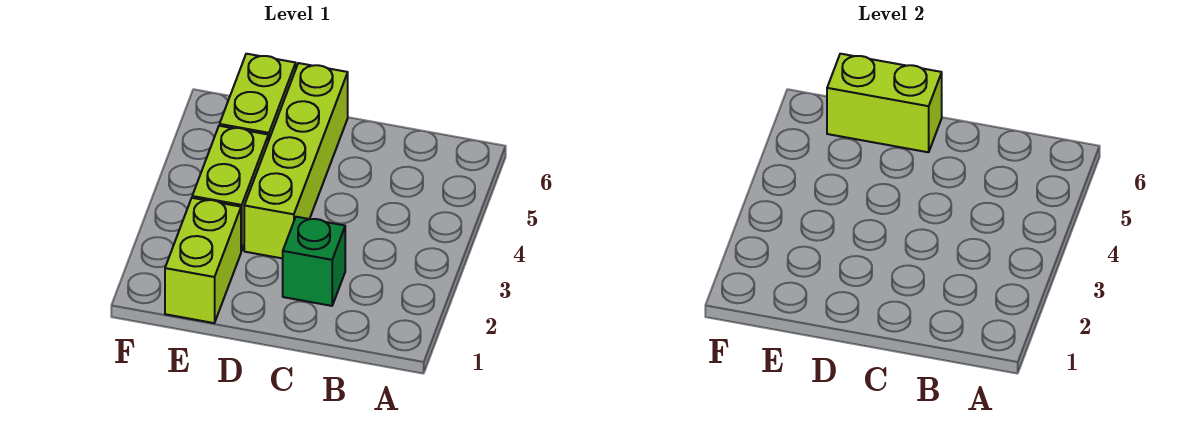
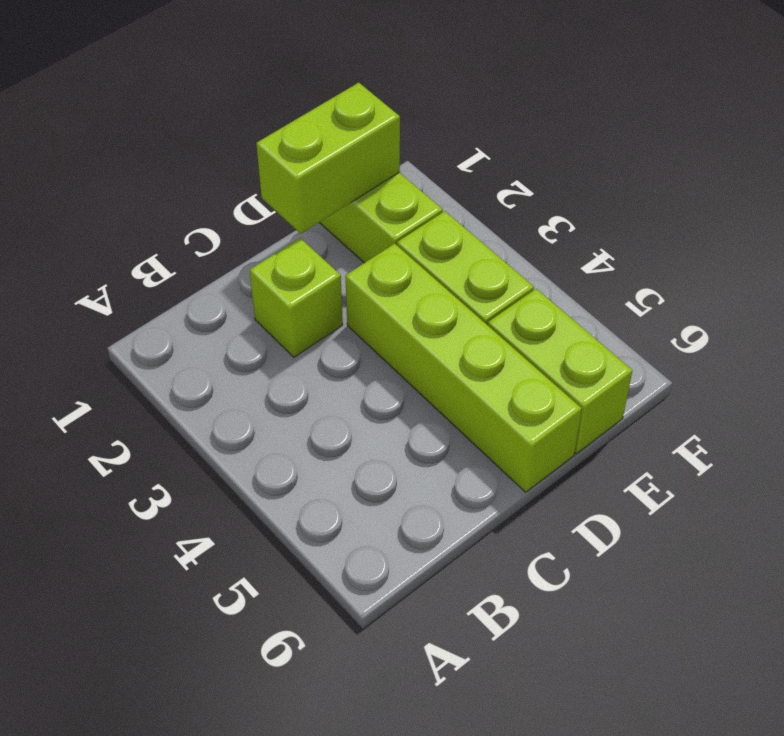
green brick C2 level 1 -> lime brick C2 level 1
lime brick D6:E6 level 2 -> lime brick D1:E1 level 2

